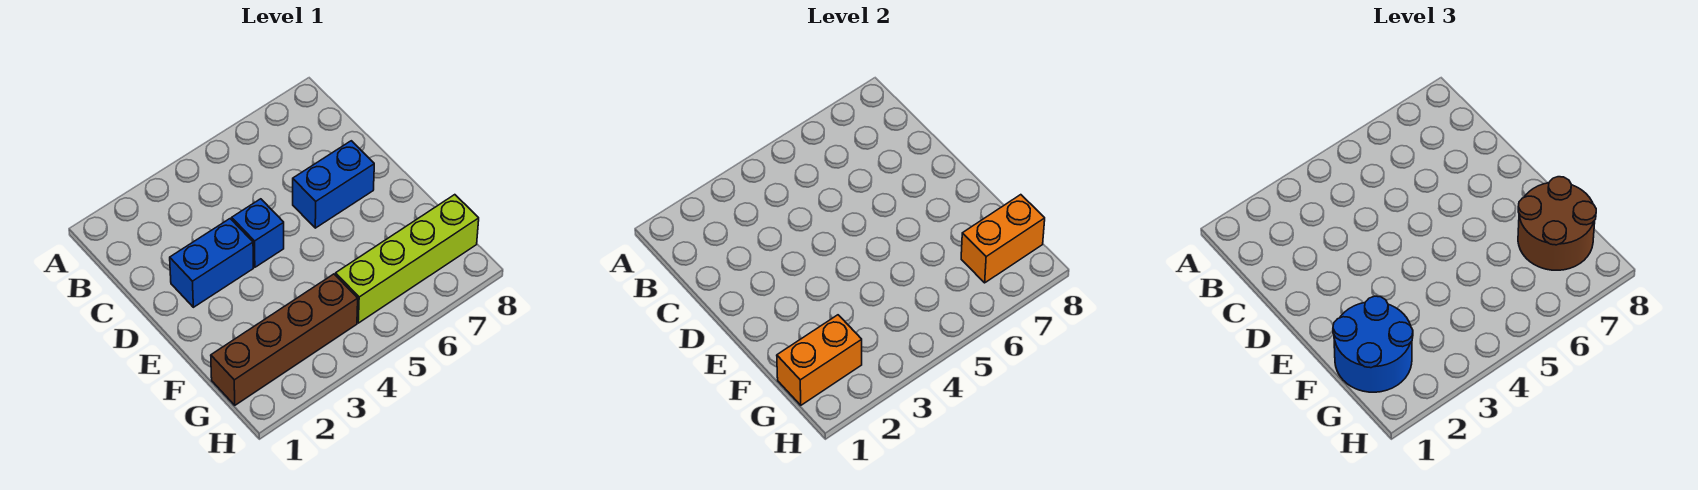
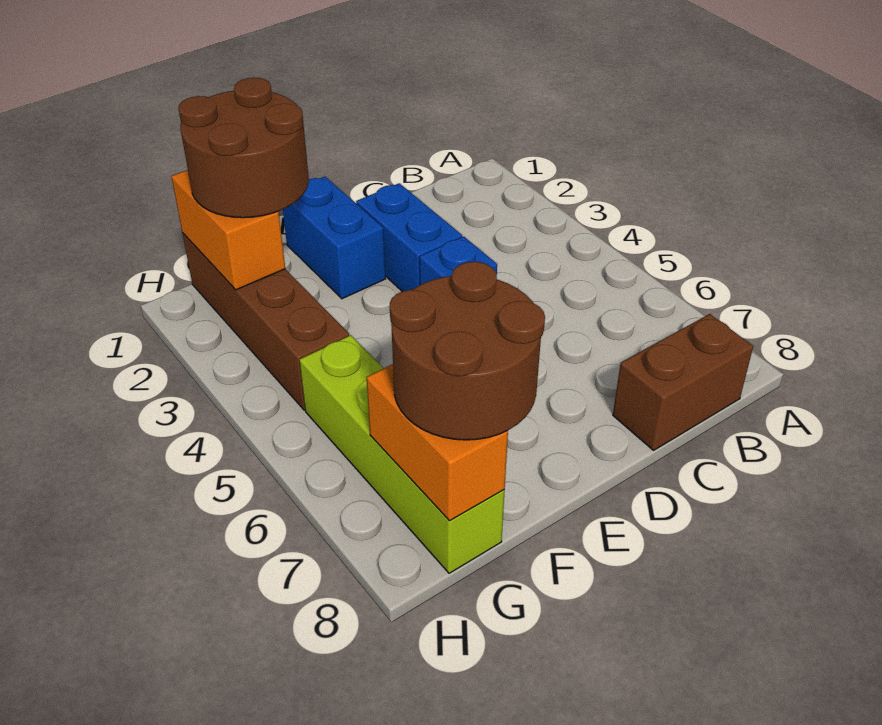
none -> brown brick B8:C8 level 1
blue brick D6:D7 level 1 -> blue brick E1:E2 level 1
blue round brick F1:G2 level 3 -> brown round brick F1:G2 level 3

